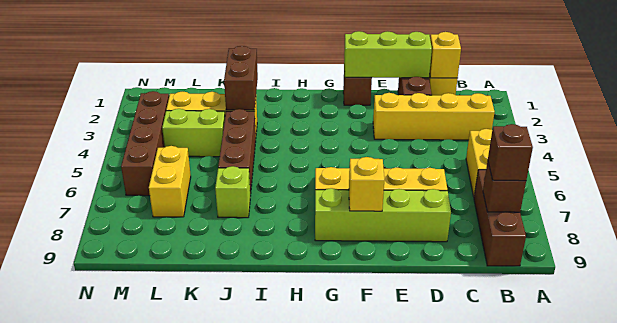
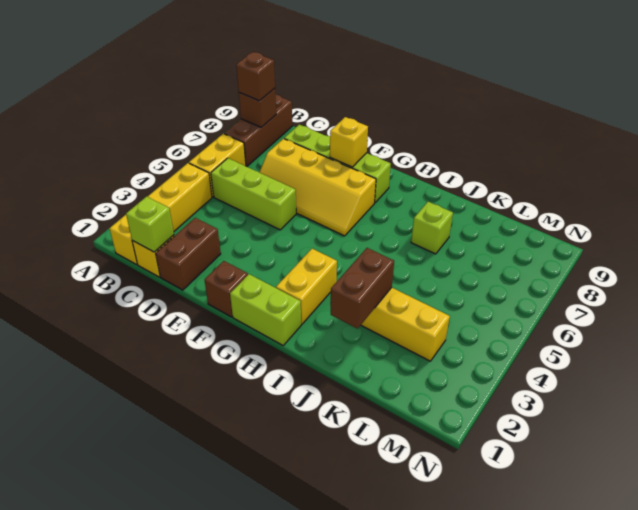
yellow brick B3:E3 level 1 -> yellow brick B1:B4 level 1
yellow brick C1 level 2 -> lime brick C1 level 2
lime brick D1:F1 level 2 -> lime brick C5:E5 level 1
brown brick J4:J6 level 1 -> none
lime brick K4:L4 level 1 -> lime brick G1:H1 level 1
yellow brick L6:L7 level 1 -> yellow brick H2:H3 level 1
brown brick M3:M6 level 1 -> none

